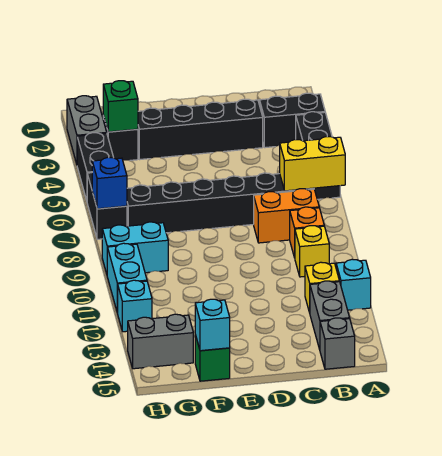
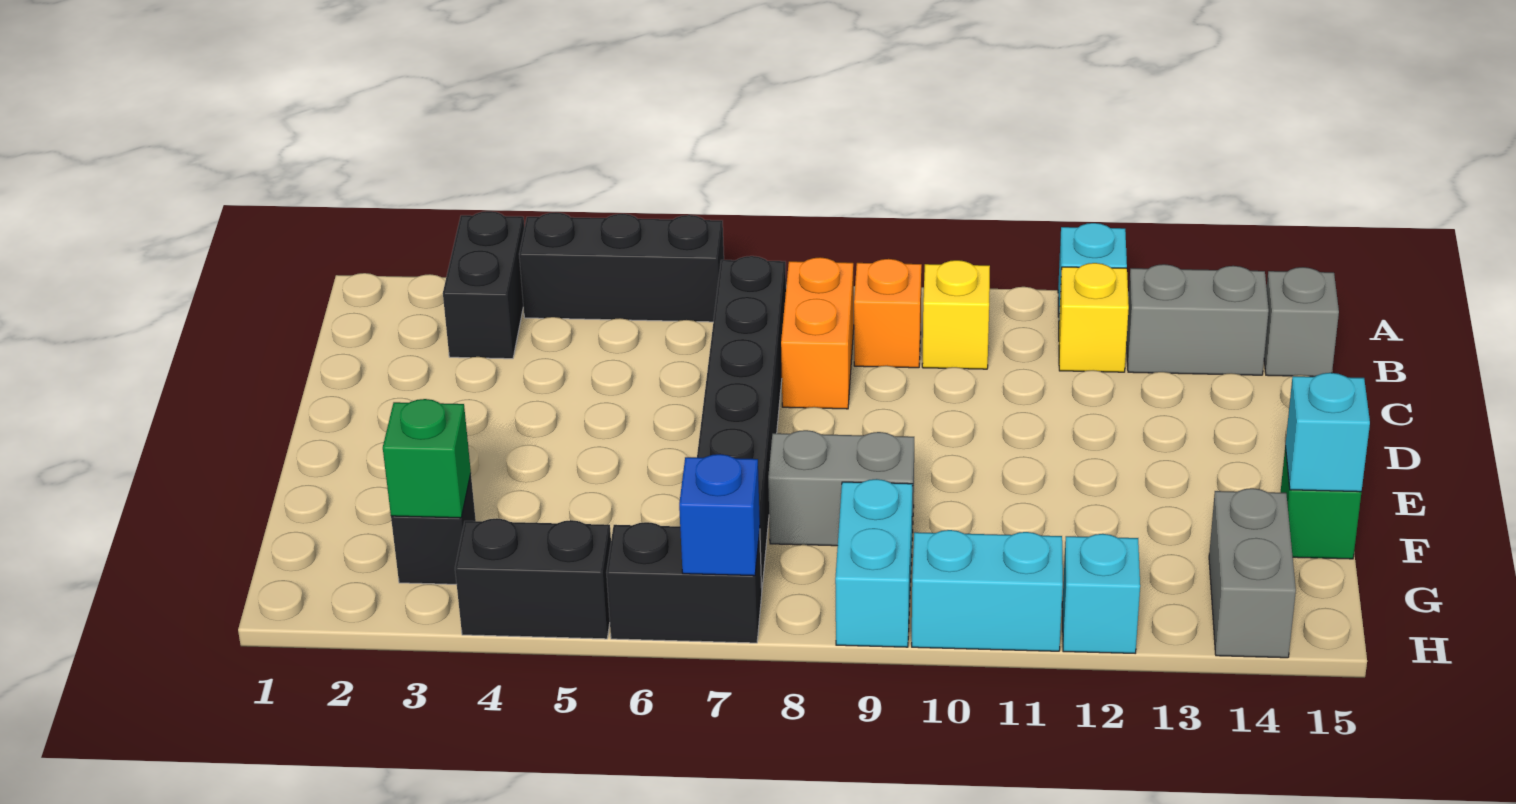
yellow brick A7:B7 level 2 -> none
black brick C3:F3 level 1 -> none
grey brick H2:H3 level 1 -> grey brick F8:F9 level 1

